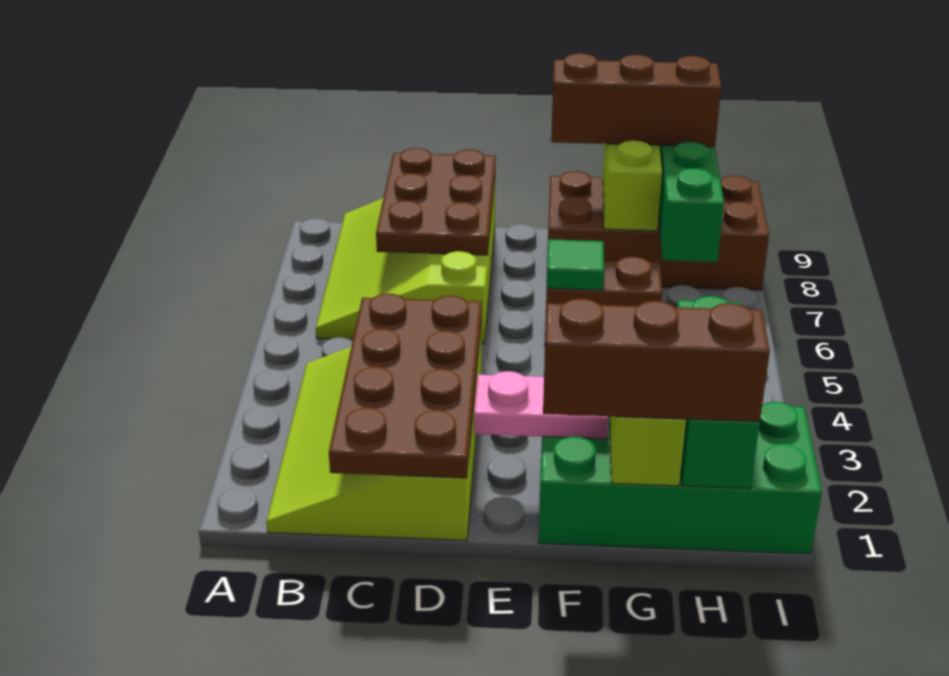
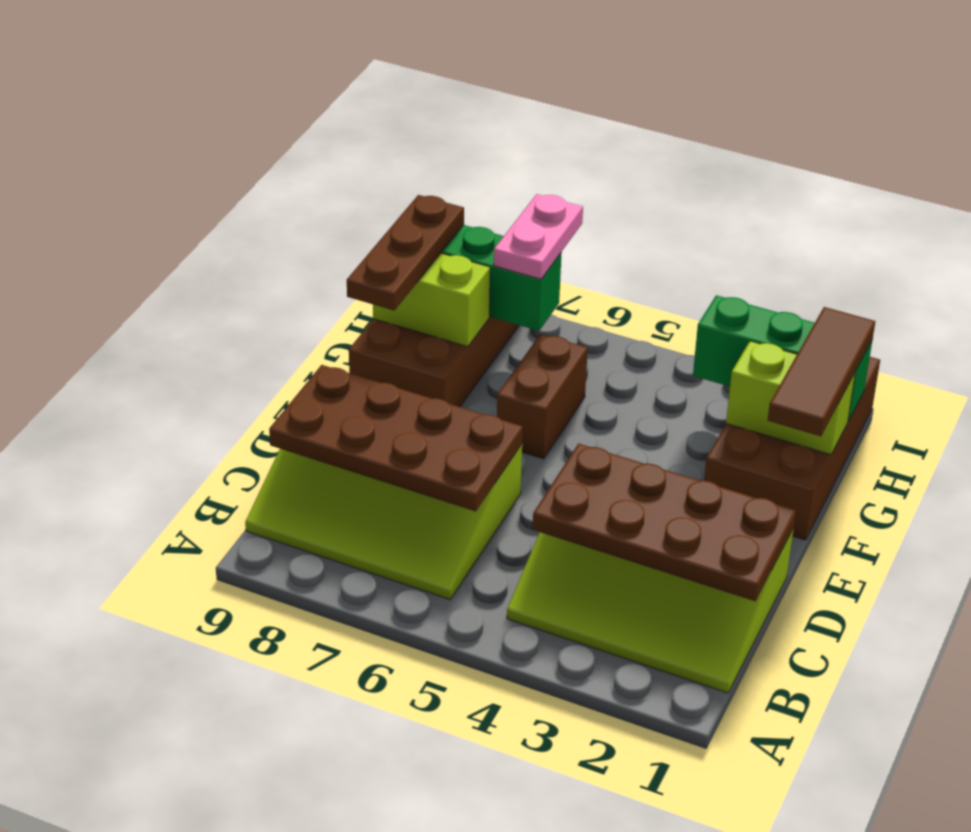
brown plate C7:D9 level 2 -> brown plate C6:D9 level 2
pink plate E2:F2 level 2 -> pink plate H7:I7 level 3
green brick F1:I2 level 1 -> brown brick F1:I2 level 1
brown brick F1:H1 level 3 -> brown tile F1:H1 level 3
green tile F6 level 2 -> none
brown brick F9:H9 level 3 -> brown plate F9:H9 level 3

